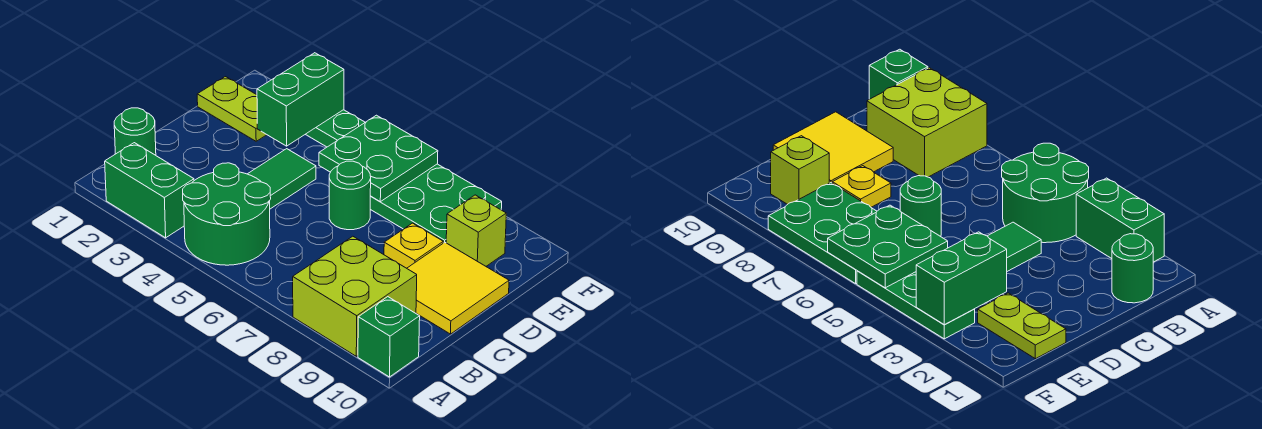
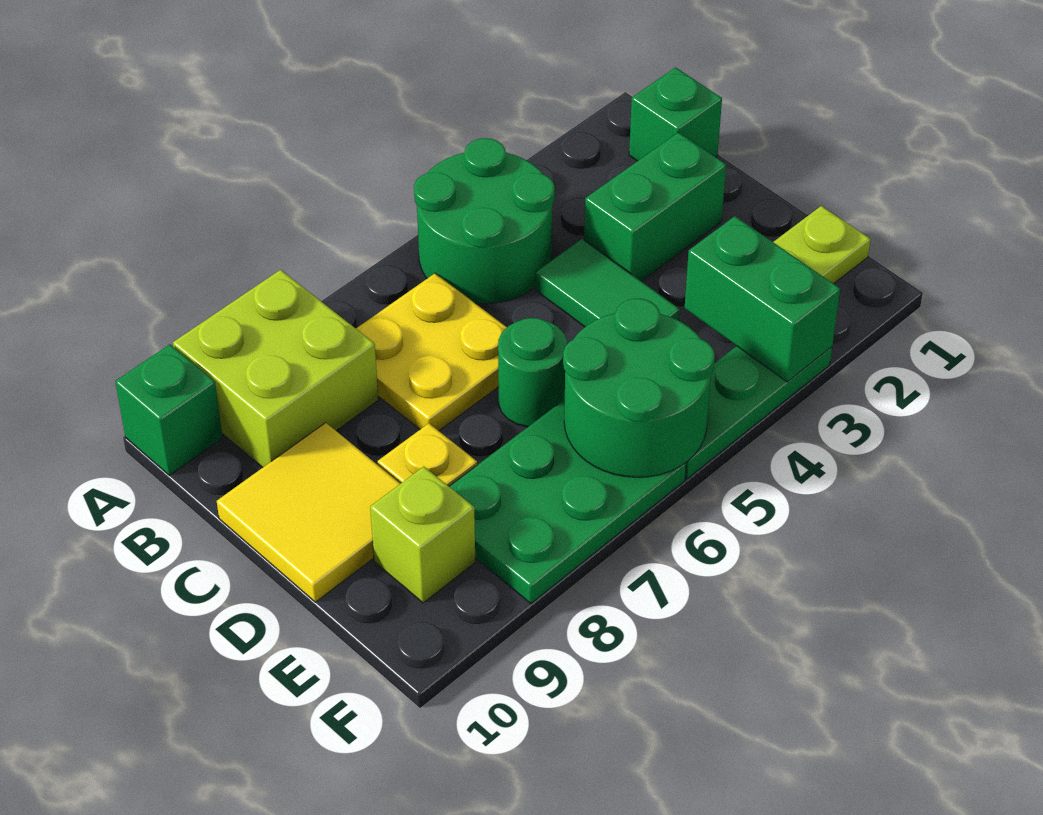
green brick A2:A3 level 1 -> green brick C2:C3 level 1
green round brick B1 level 1 -> green brick B1 level 1
none -> yellow plate B6:C7 level 1
green plate E5:F6 level 2 -> green round brick E5:F6 level 2

